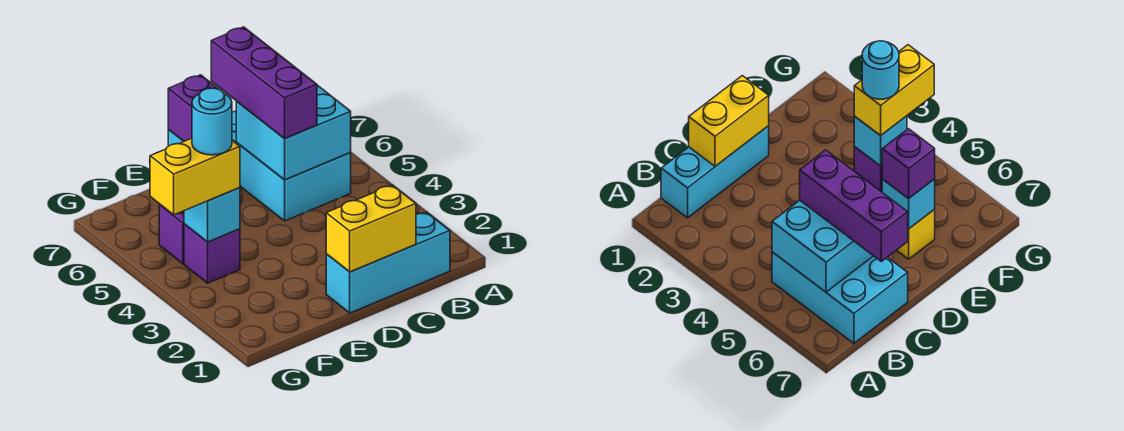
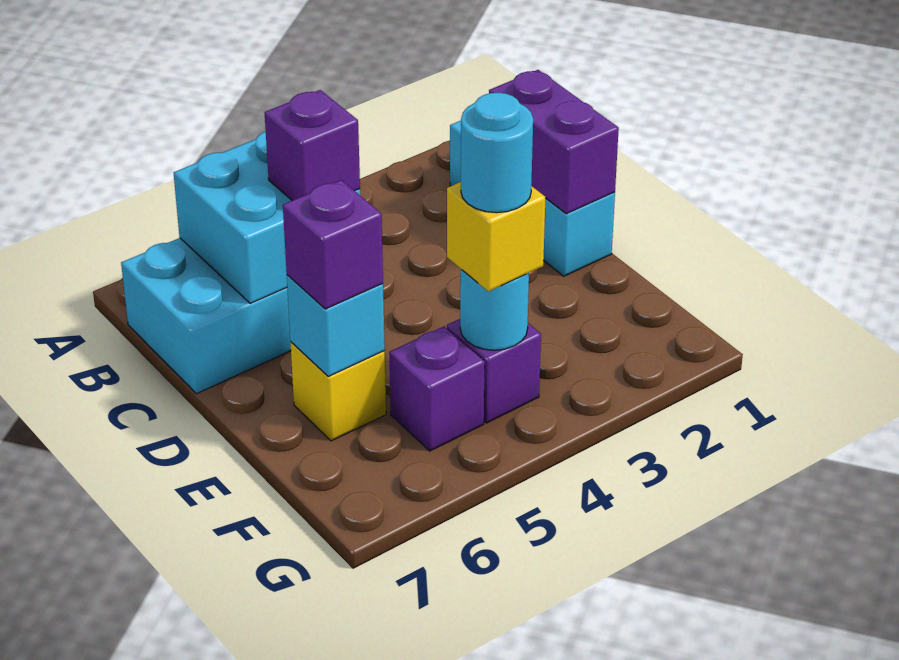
yellow brick C1:D1 level 2 -> purple brick C1:D1 level 2
purple brick C5:C7 level 3 -> purple brick C5 level 3
cyan brick F4 level 2 -> cyan round brick F4 level 2
yellow brick F4:G4 level 3 -> yellow brick F4 level 3

